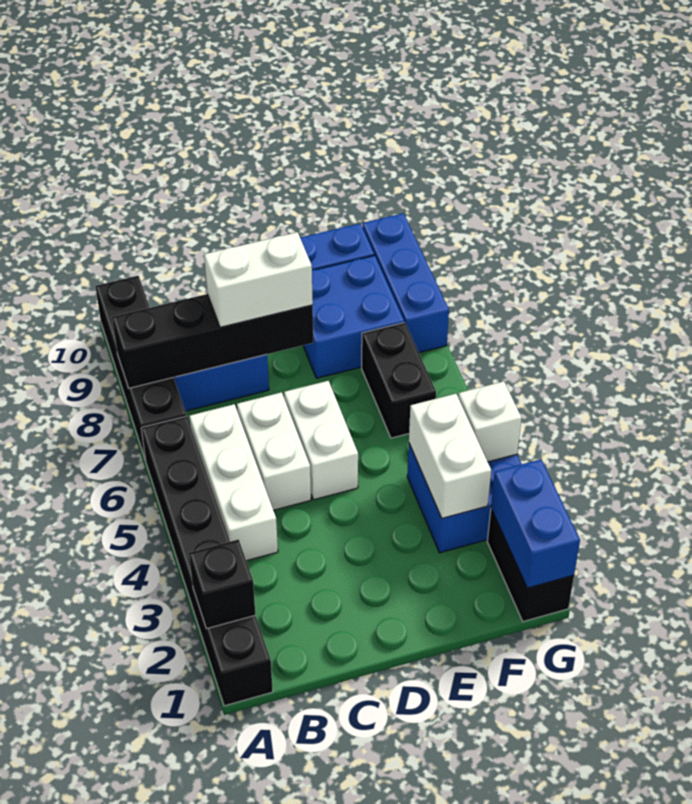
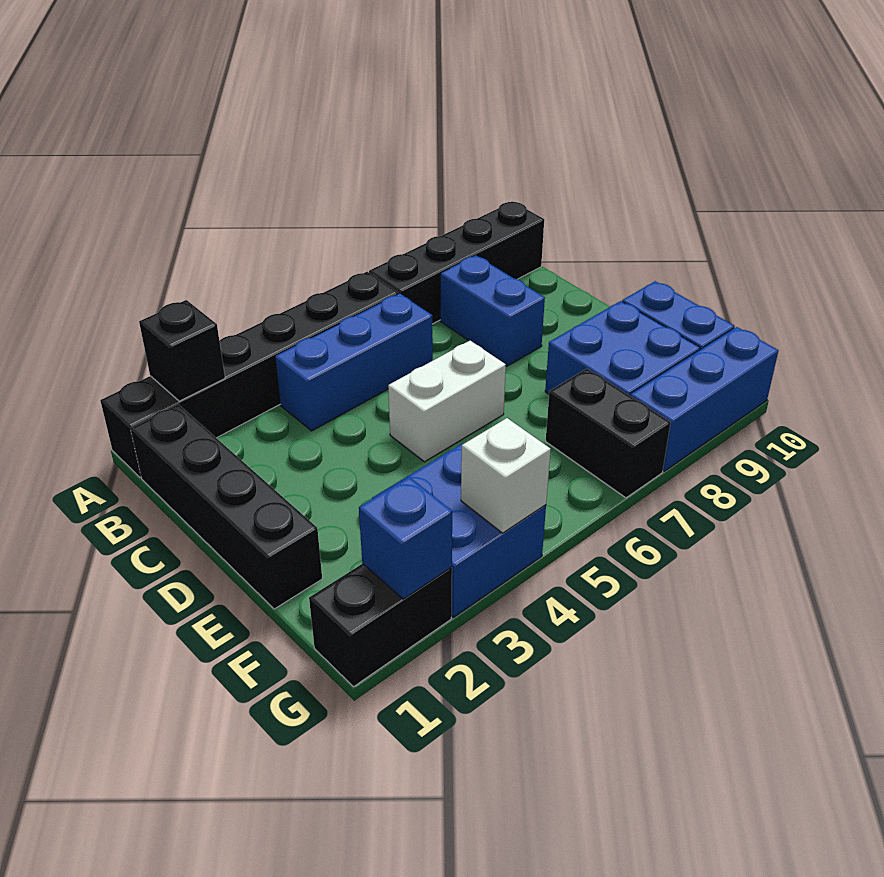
black brick A8:D8 level 2 -> black brick B1:E1 level 1
white brick B4:B6 level 1 -> blue brick B4:B6 level 1
white brick C5:C6 level 1 -> none
white brick C8:D8 level 3 -> none
white brick F3:F4 level 2 -> none
black brick F6:F7 level 1 -> black brick F7:G7 level 1
blue brick G1:G2 level 2 -> blue brick G2 level 2

